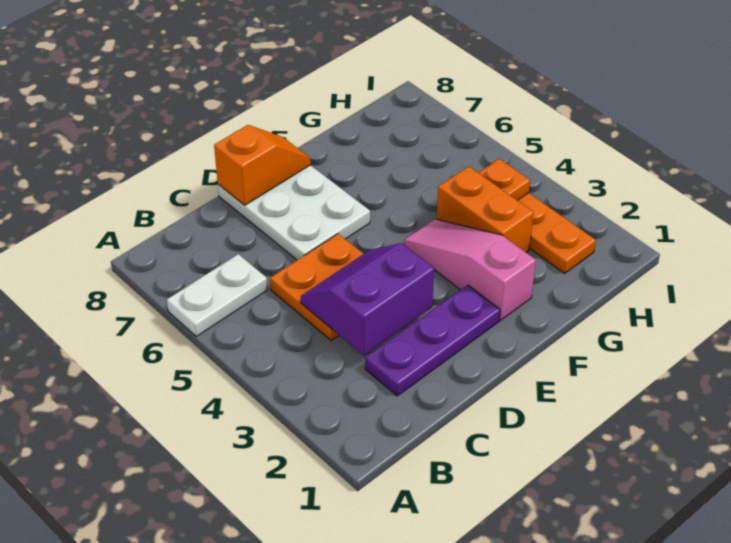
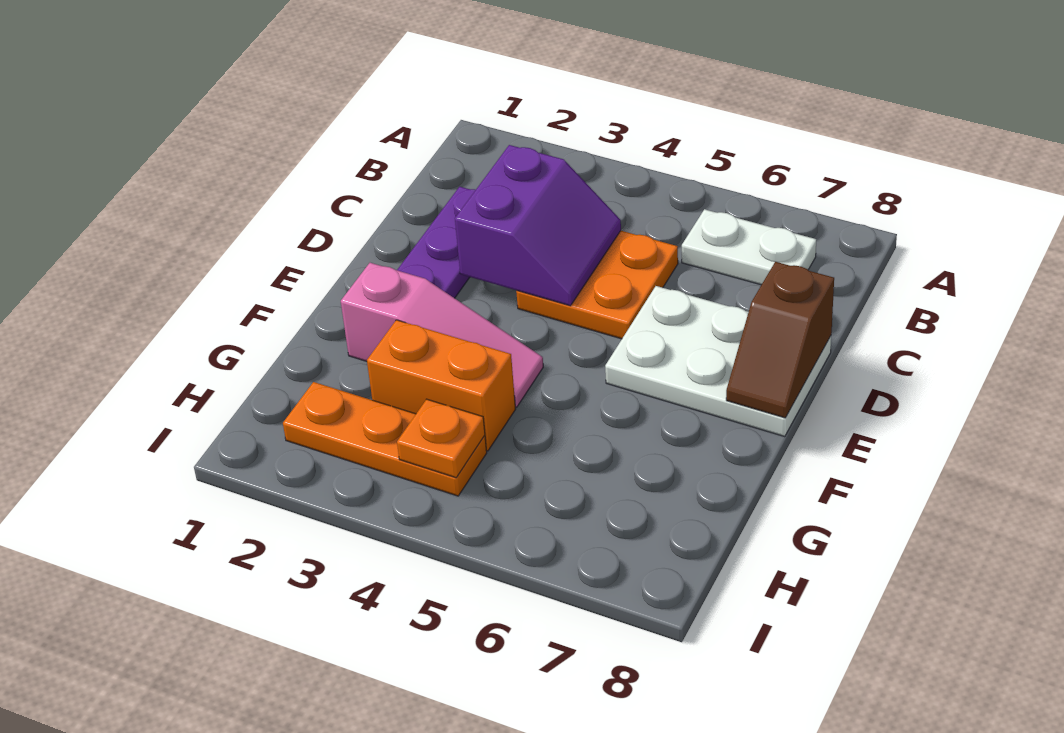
white plate A6:B6 level 1 -> white plate B6:B7 level 1
orange slope D8:E8 level 2 top D -> brown slope D8:E8 level 2 top D

